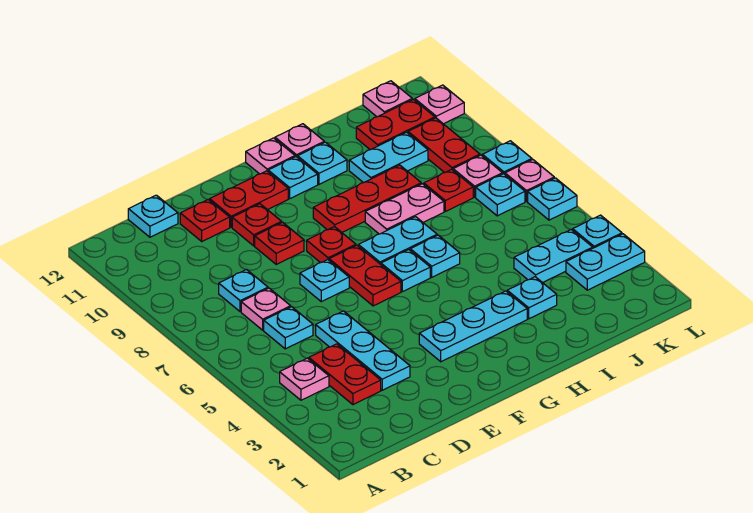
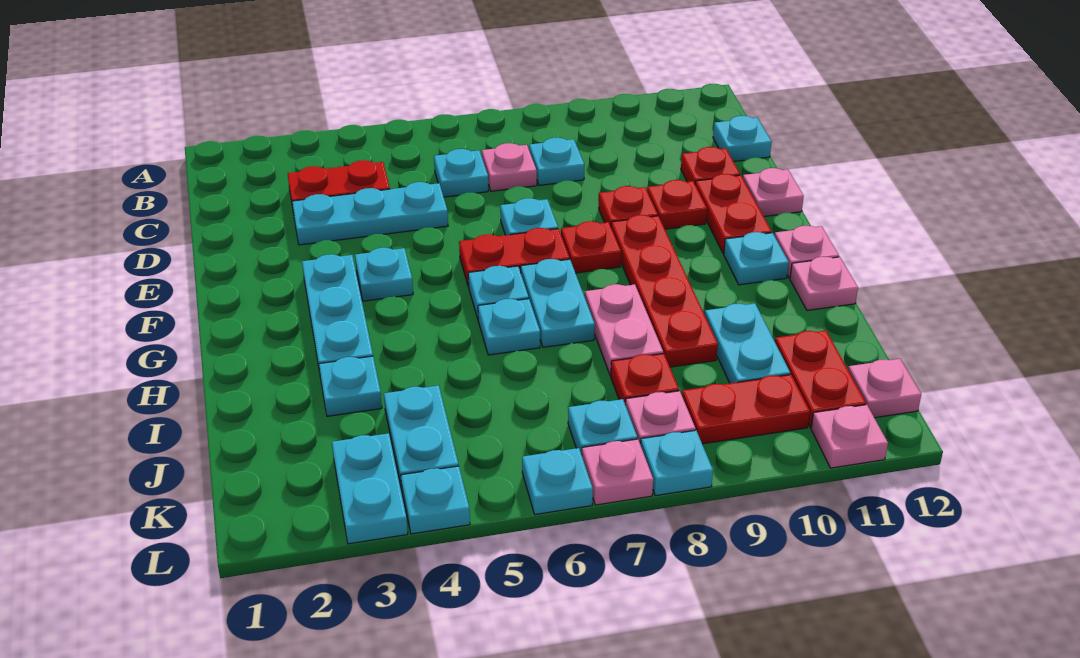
pink plate B4 level 1 -> pink plate E12 level 1
red plate G9:I9 level 1 -> red plate F9:I9 level 1
cyan plate H11 level 1 -> cyan plate F4 level 1

